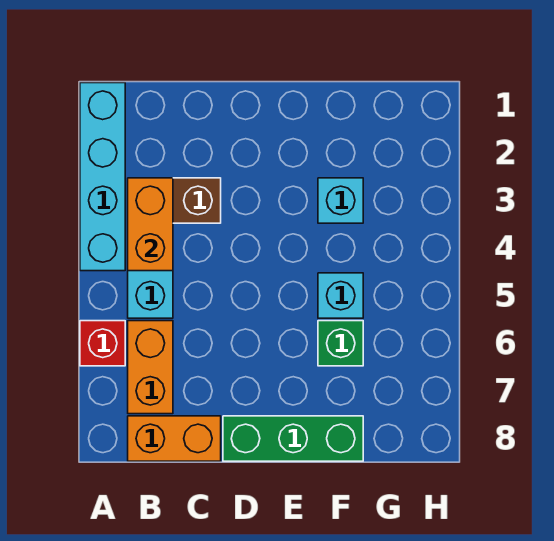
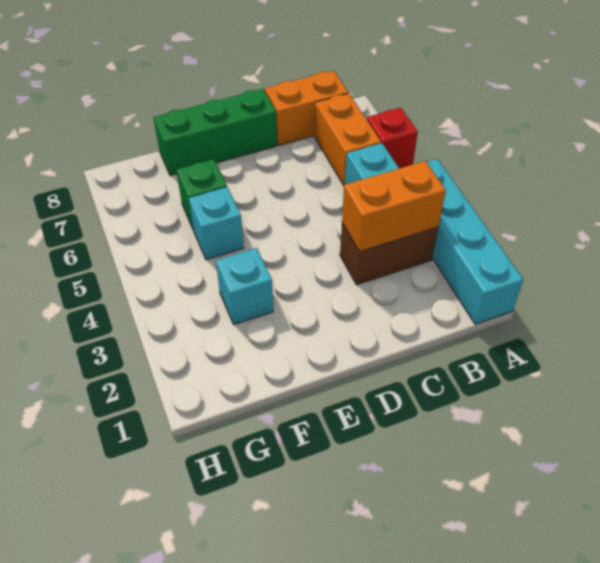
orange brick B3:B4 level 2 -> orange brick B3:C3 level 2

